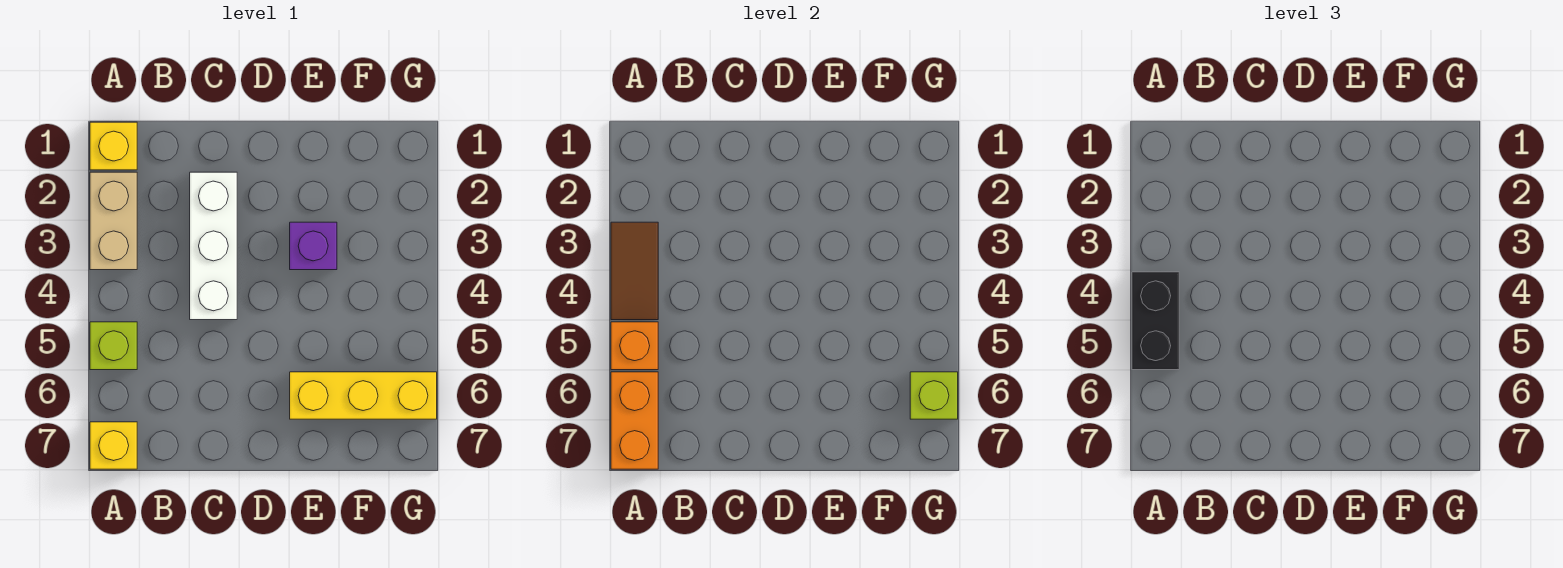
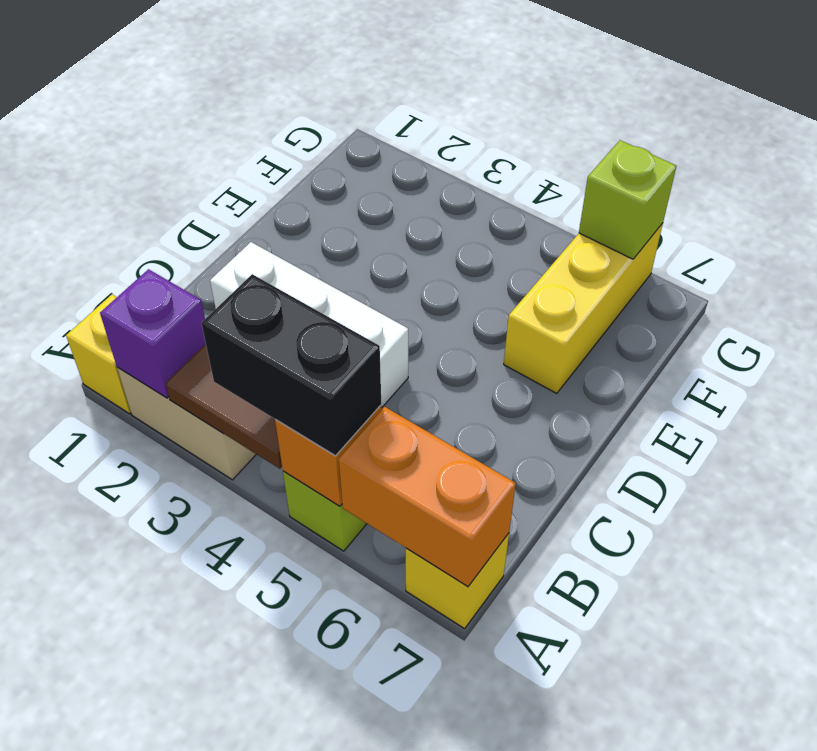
purple brick E3 level 1 -> purple brick A2 level 2

